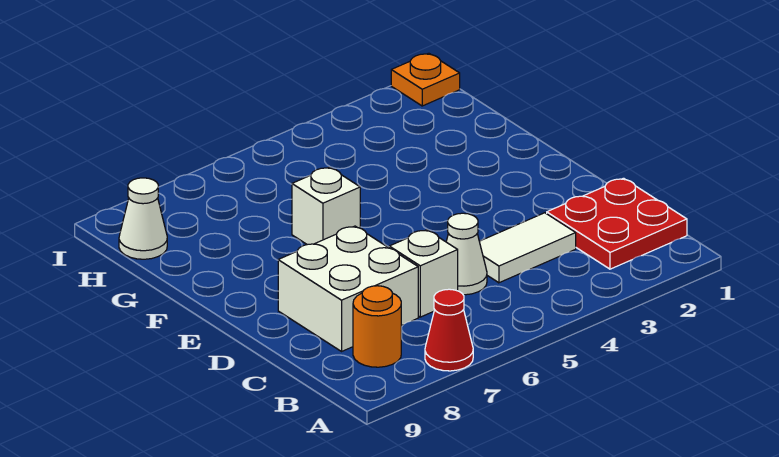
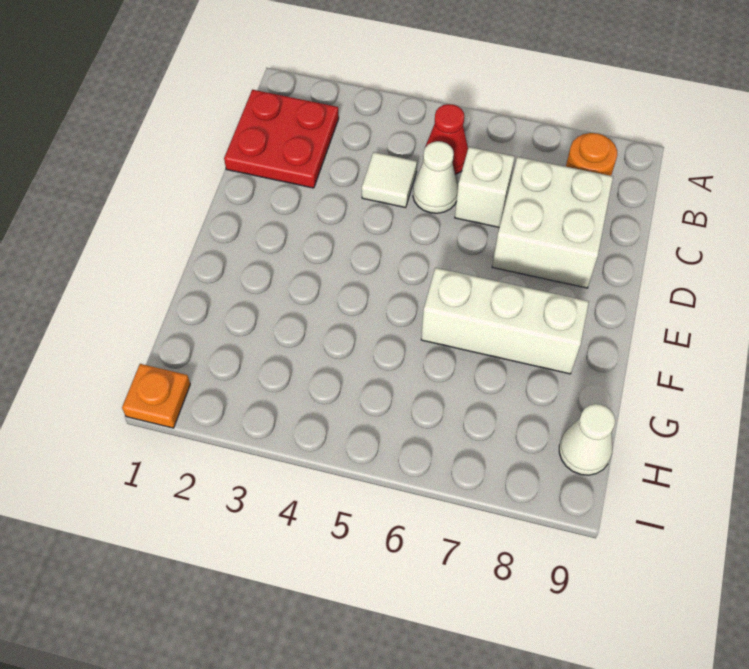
red cone A7 level 1 -> red cone B5 level 1
white tile C3:C4 level 1 -> white tile C4 level 1
white brick F6 level 1 -> white brick F6:F8 level 1

